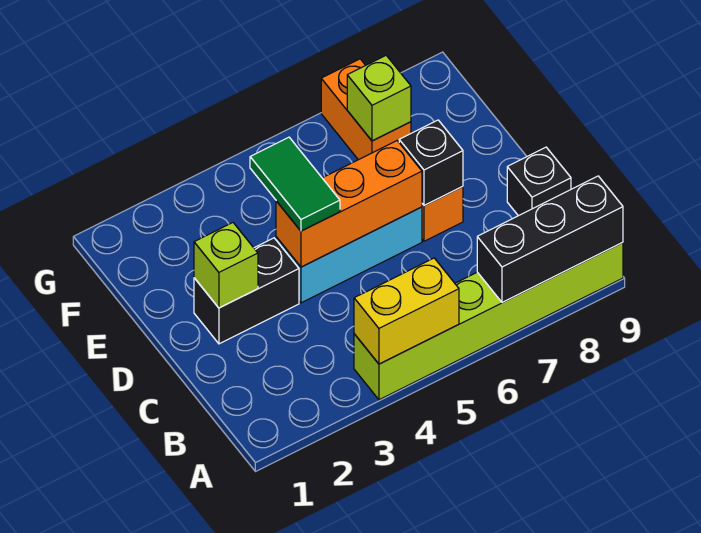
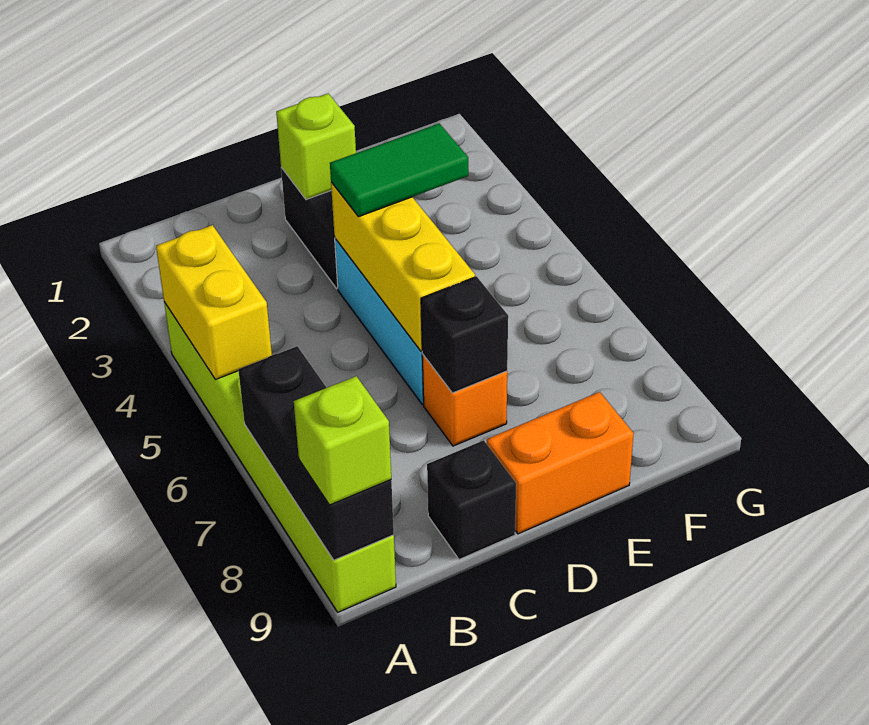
orange brick D4:D6 level 2 -> yellow brick D4:D6 level 2
orange brick F7:G7 level 1 -> orange brick D9:E9 level 1
lime brick F7 level 2 -> lime brick A9 level 3

